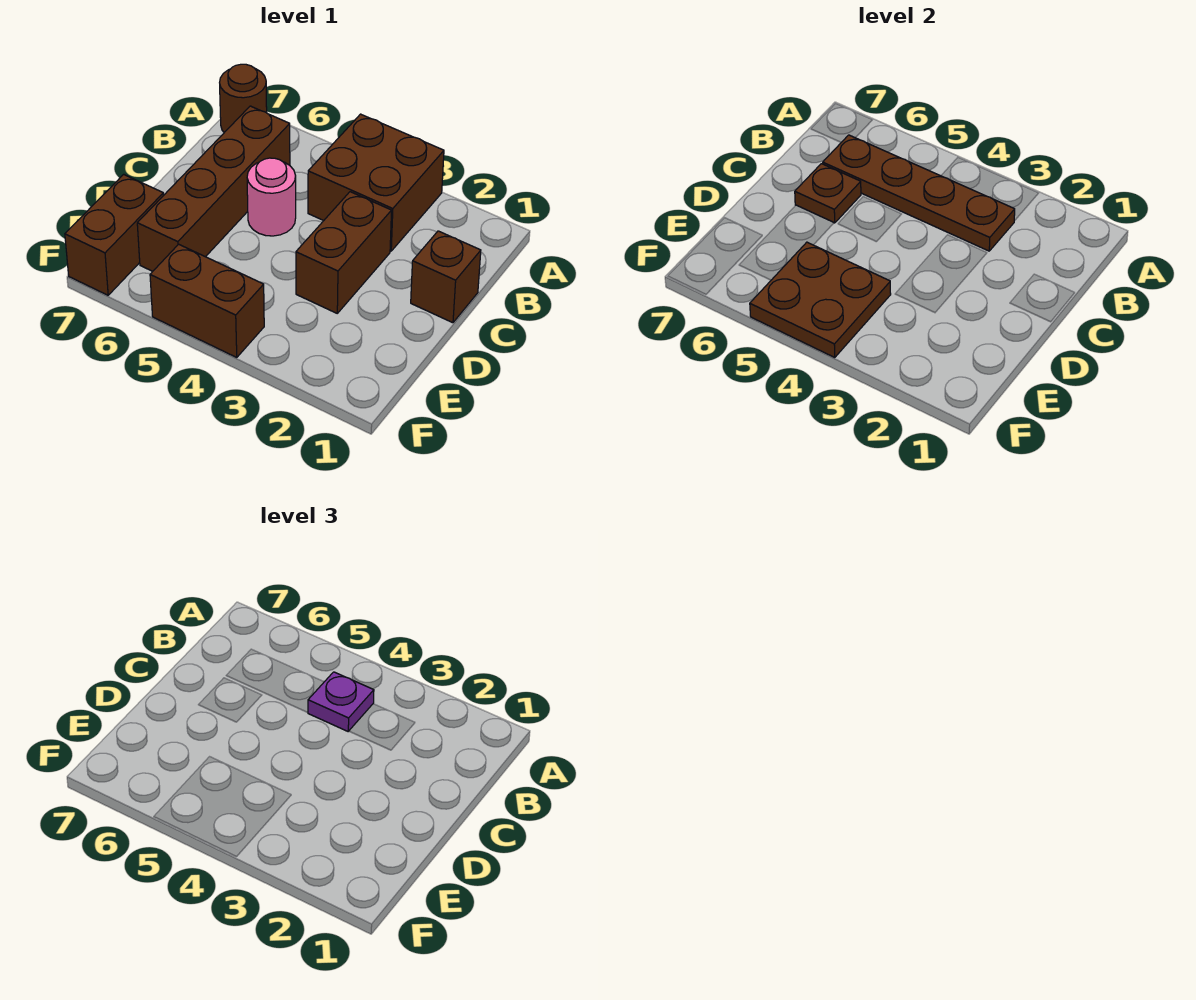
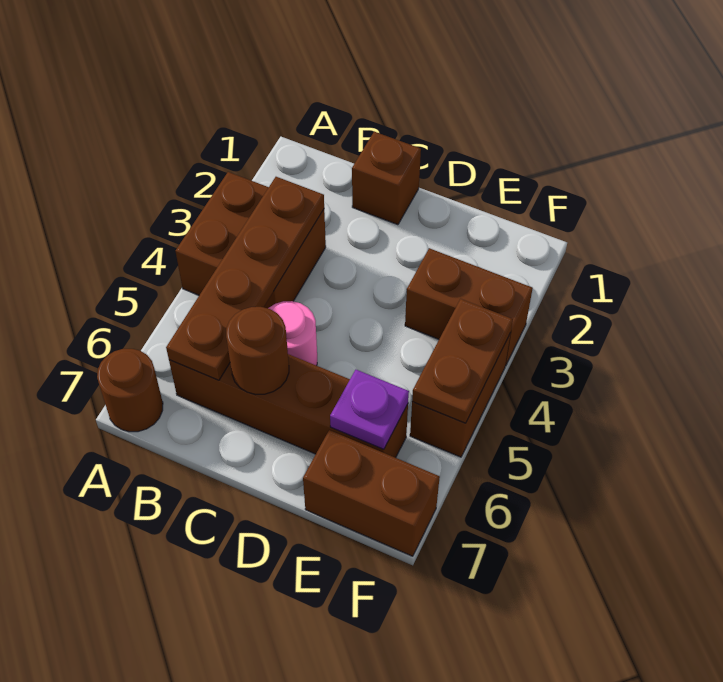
purple plate B4 level 3 -> purple plate E6 level 2
brown brick C3:D3 level 1 -> brown brick E3:F3 level 1
brown plate C6 level 2 -> brown round brick C6 level 2
brown plate E4:F5 level 2 -> brown plate F4:F5 level 2

